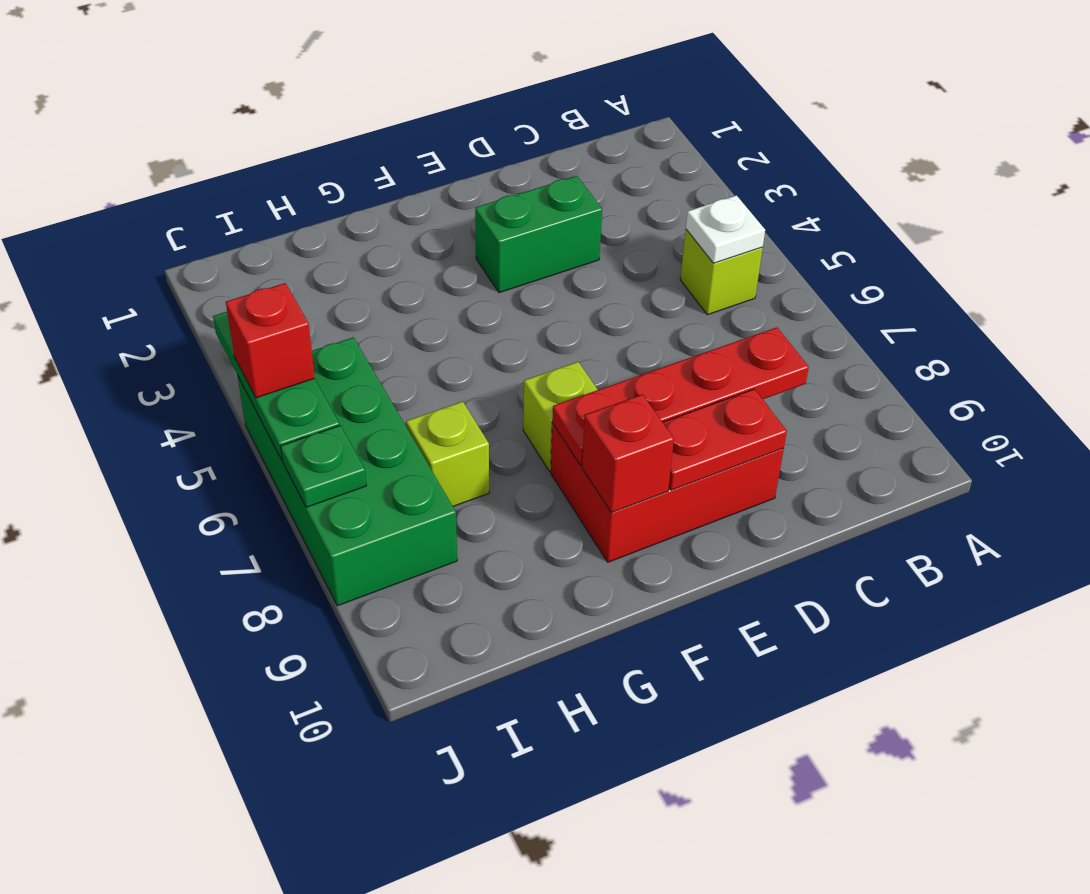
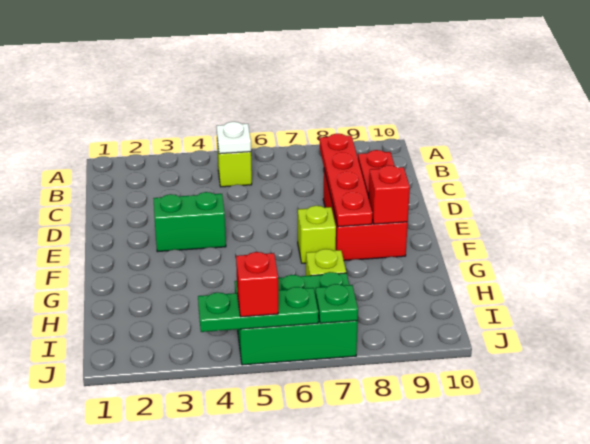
green brick D3:E3 level 1 -> green brick E3:E4 level 1
green brick I5:J8 level 1 -> green brick I5:J7 level 1

